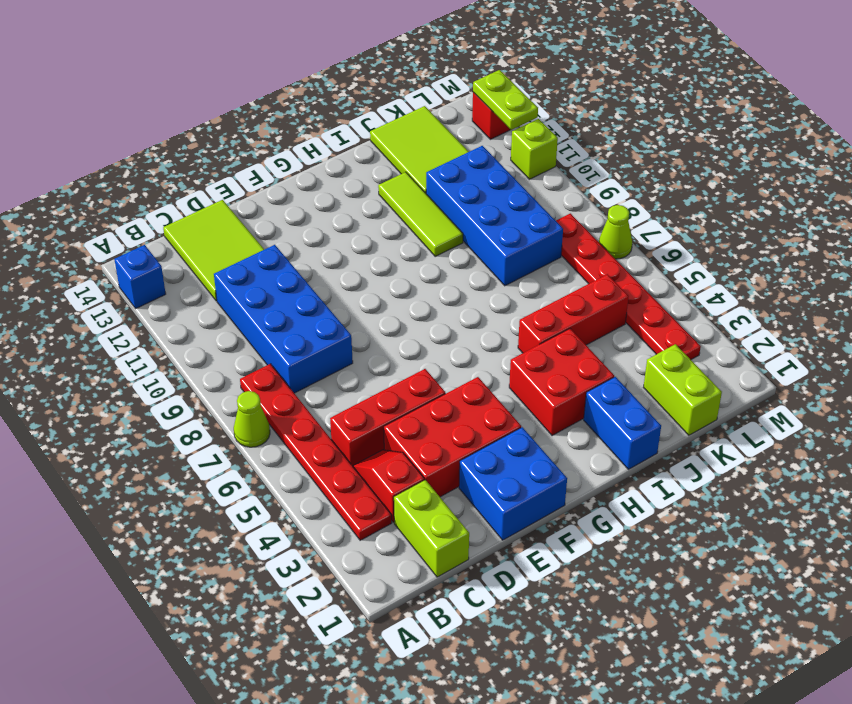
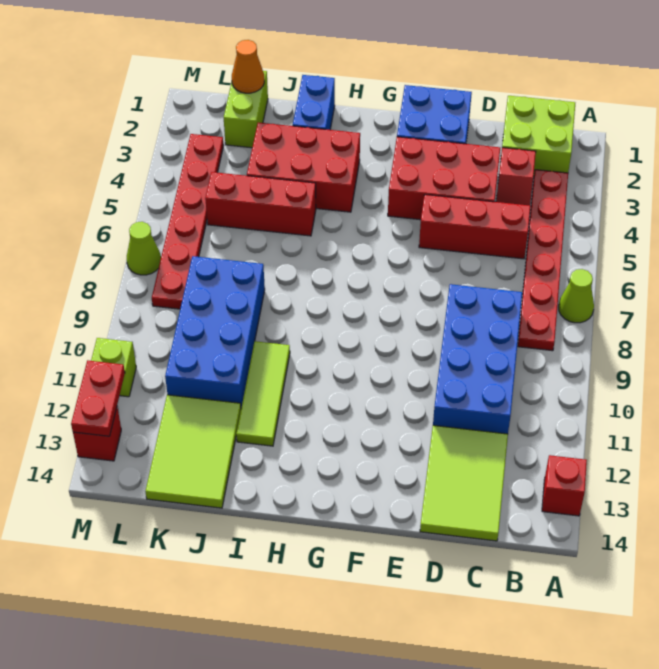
blue brick A13 level 1 -> red brick A13 level 1
lime brick C1:C2 level 1 -> lime brick B1:C2 level 1
red brick H3:I4 level 1 -> red brick H3:J4 level 1
none -> orange cone K1 level 2
lime plate M12:M13 level 2 -> red plate M12:M13 level 2

